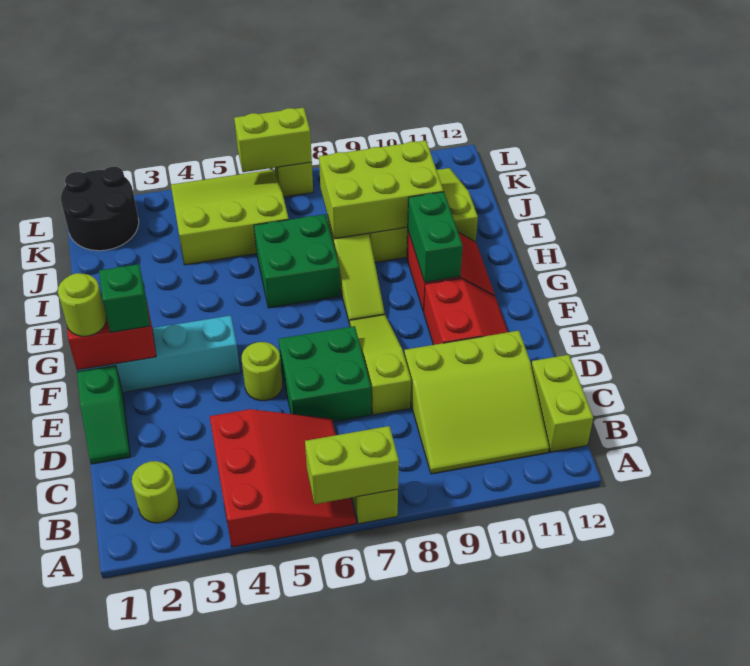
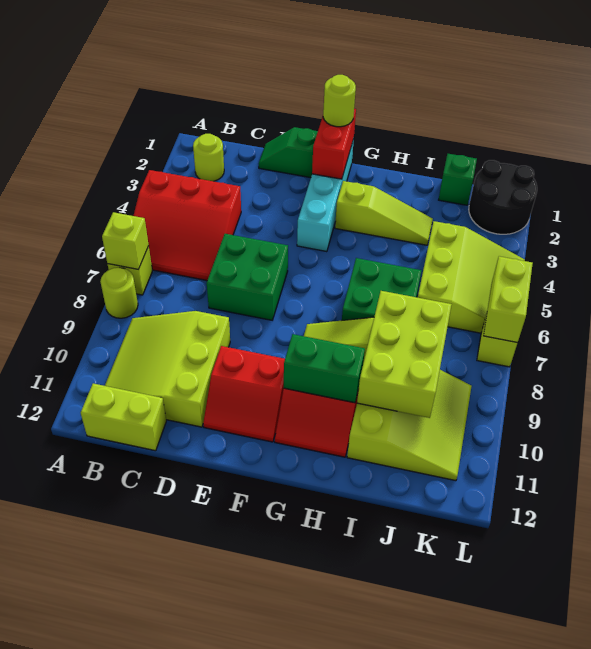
lime brick A6:A7 level 2 -> lime brick A7 level 2
lime slope D8:F8 level 1 top D -> lime slope G3:I3 level 1 top G
lime round brick E5 level 1 -> lime round brick A8 level 1
green brick F2 level 3 -> green brick J1 level 1

